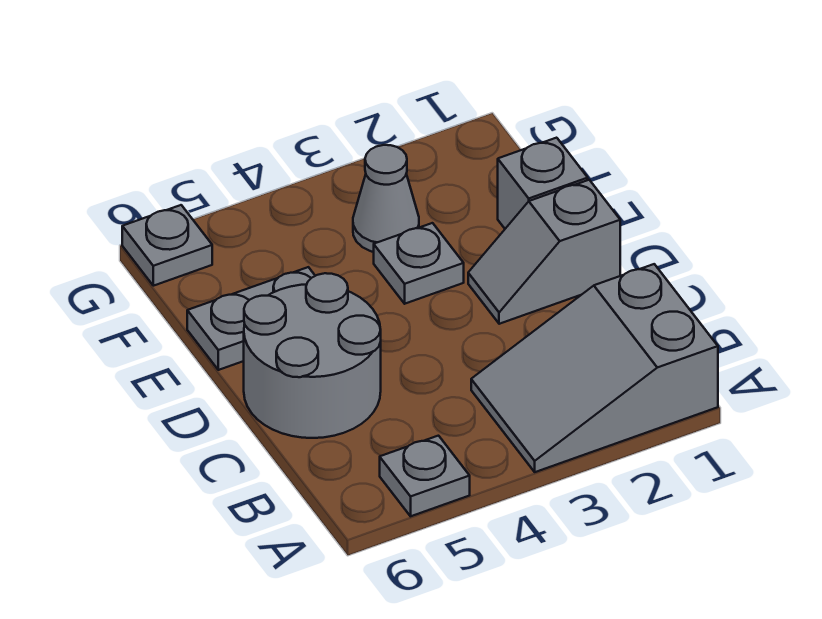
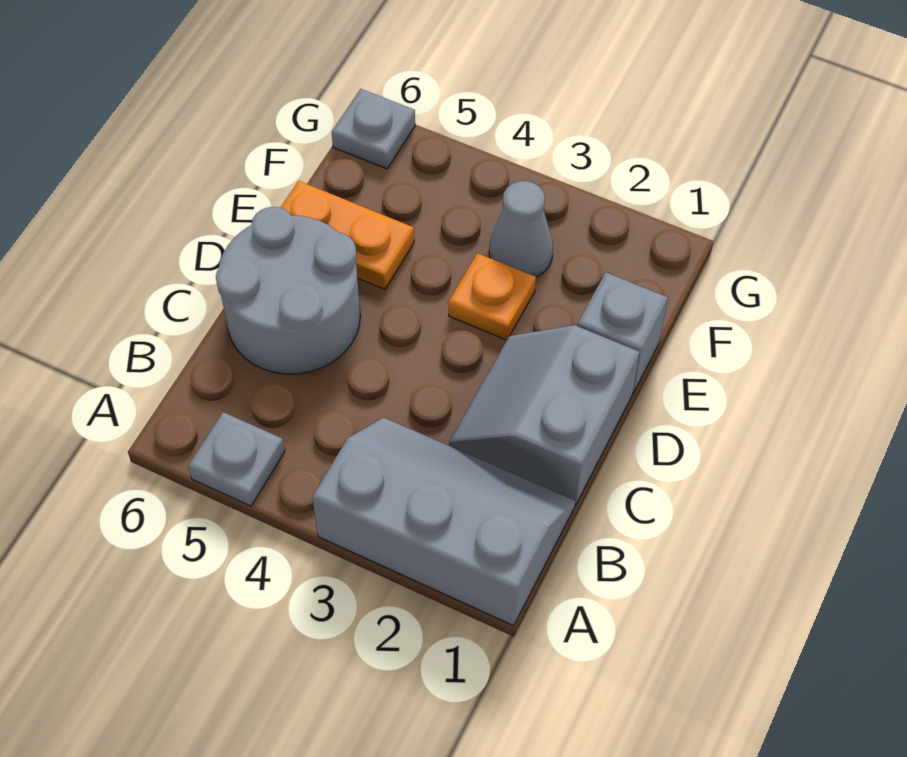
grey slope A1:B3 level 1 top 1 -> grey slope A1:B3 level 1 top A
grey slope D1:D2 level 1 top 1 -> grey slope C1:D2 level 1 top 1
grey plate E3 level 1 -> orange plate E3 level 1
grey plate E5:E6 level 1 -> orange plate E5:E6 level 1

